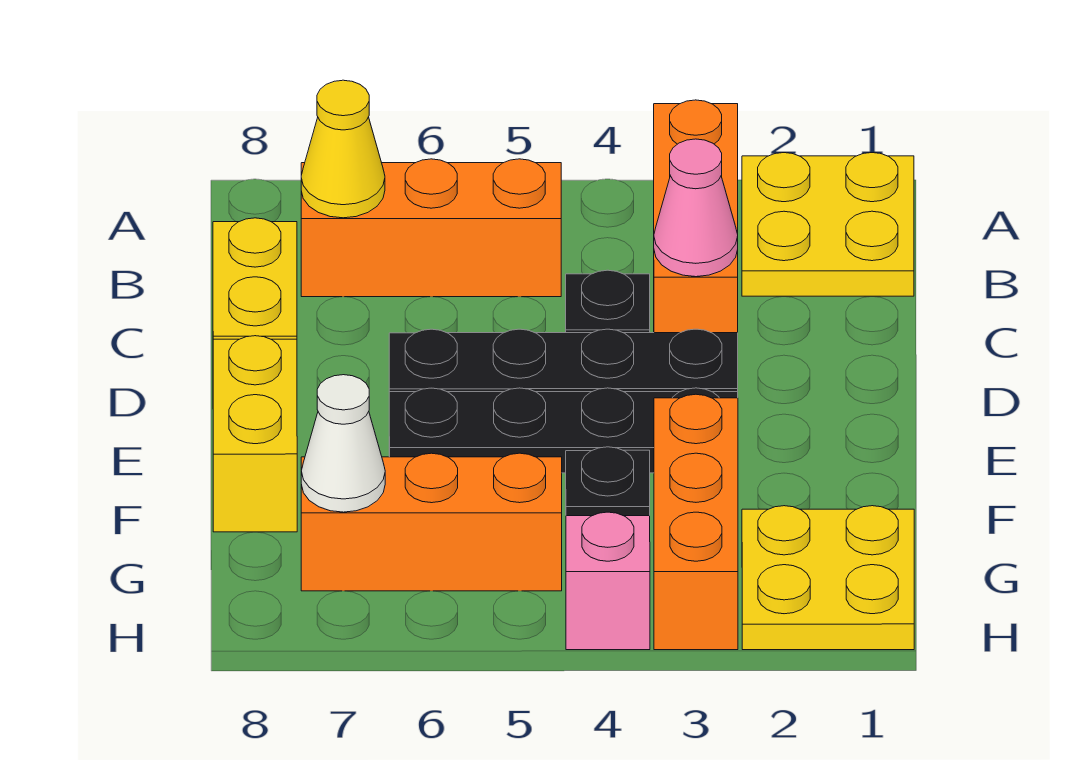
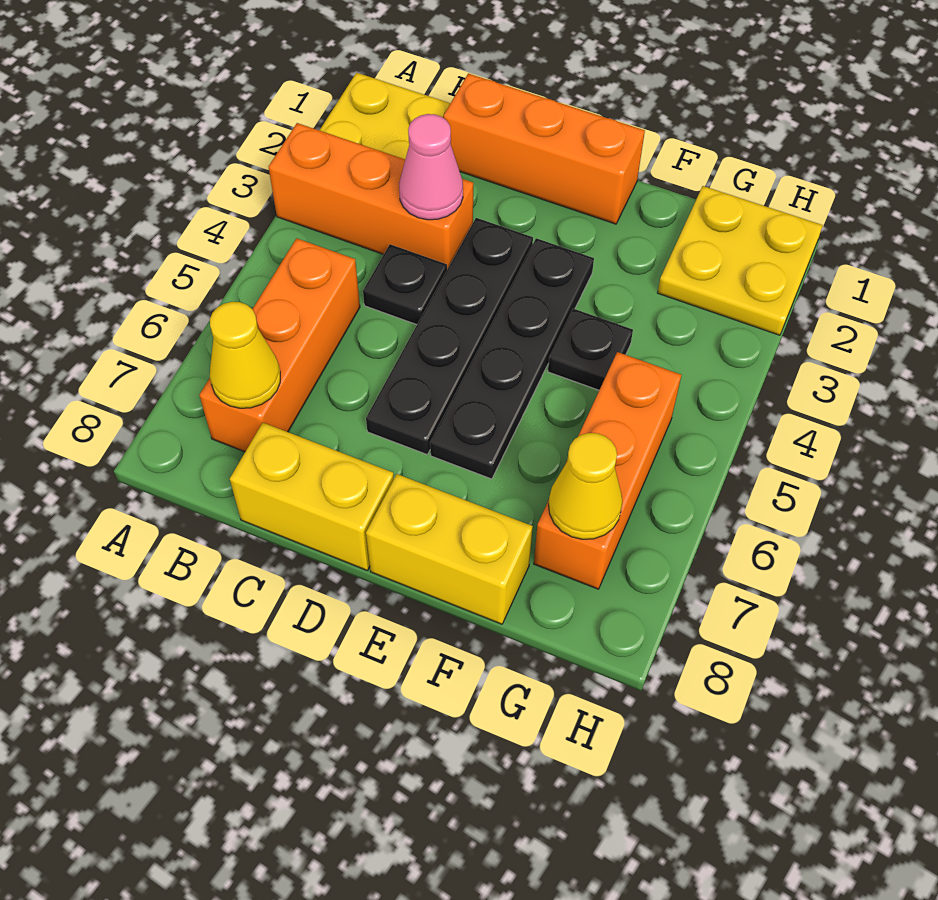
orange brick F3:H3 level 1 -> orange brick C1:E1 level 1
white cone G7 level 2 -> yellow cone G7 level 2
pink brick H4 level 1 -> none

